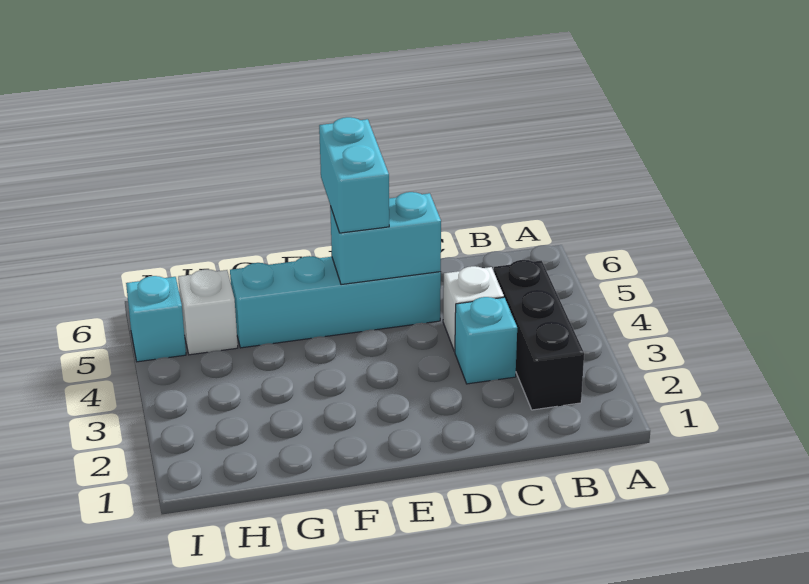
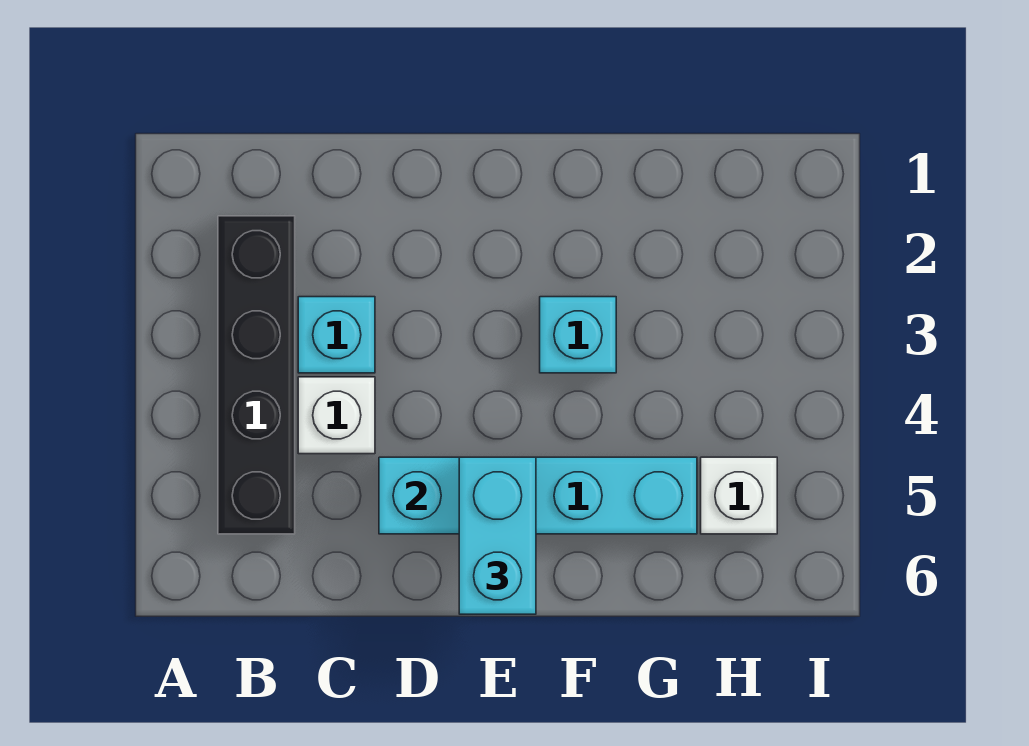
black brick B2:B4 level 1 -> black brick B2:B5 level 1
cyan brick I5 level 1 -> cyan brick F3 level 1

